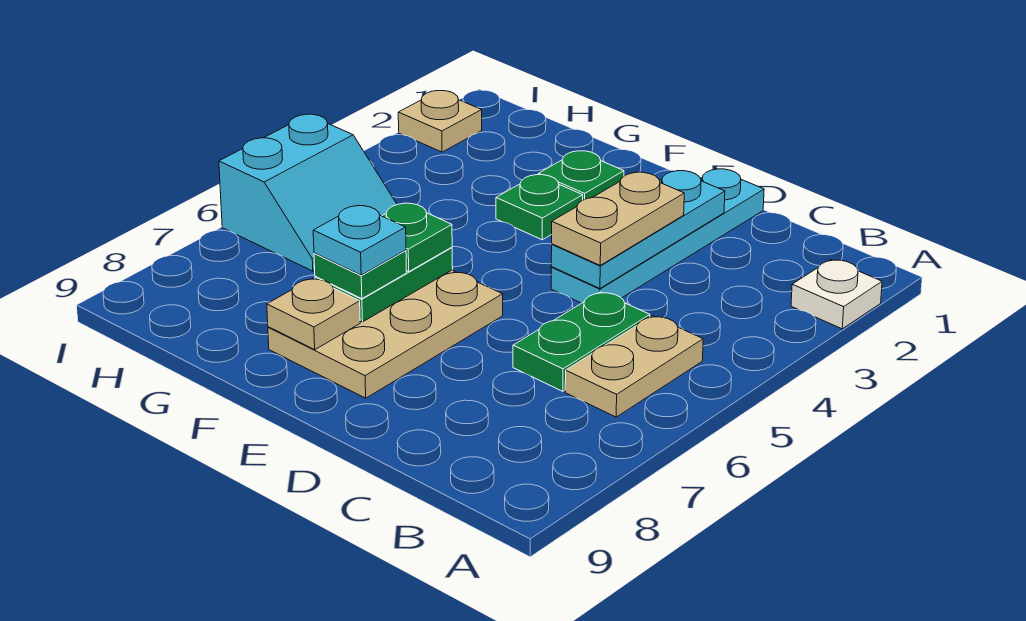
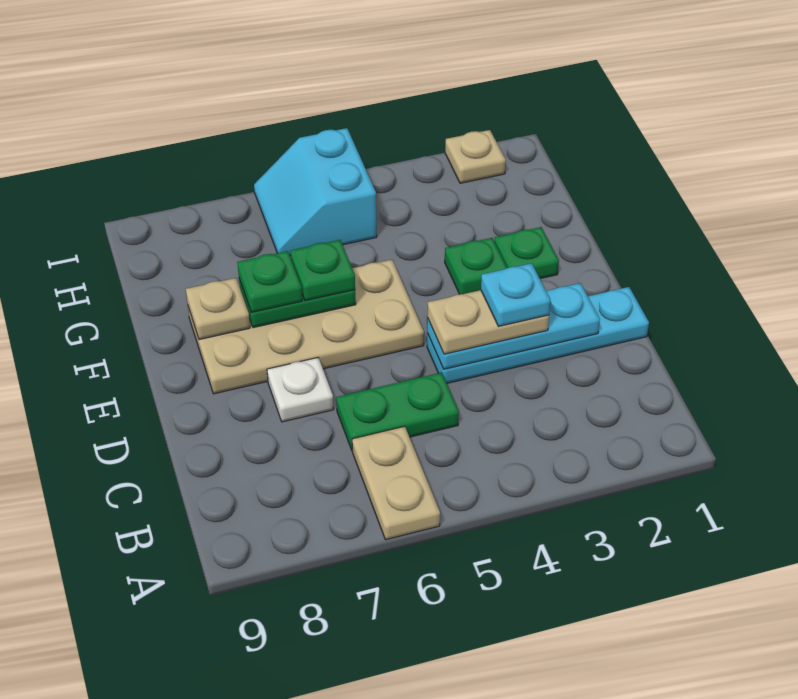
white plate A2 level 1 -> white plate D7 level 1
tan plate B5:B6 level 1 -> tan plate A6:B6 level 1
tan plate E6:F8 level 1 -> tan plate E5:F8 level 1
cyan plate F7 level 4 -> cyan plate D3 level 4
cyan slope H5:I6 level 1 top I -> cyan slope H5:I6 level 1 top 5

